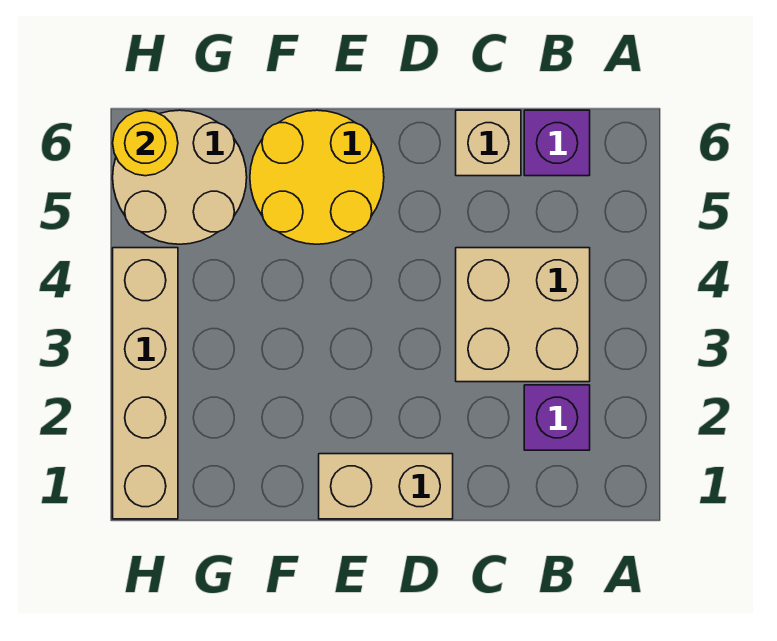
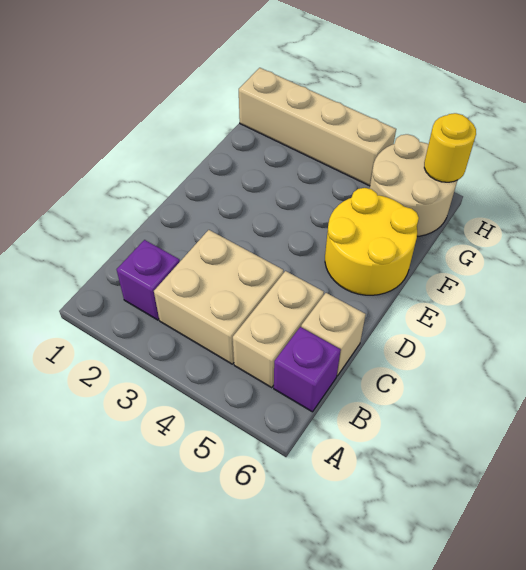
tan brick D1:E1 level 1 -> tan brick B5:C5 level 1

